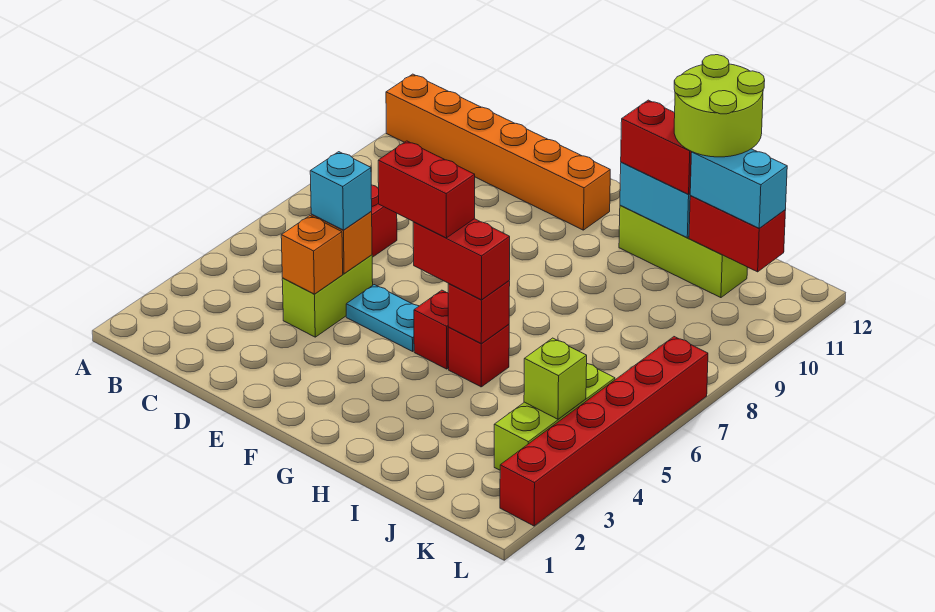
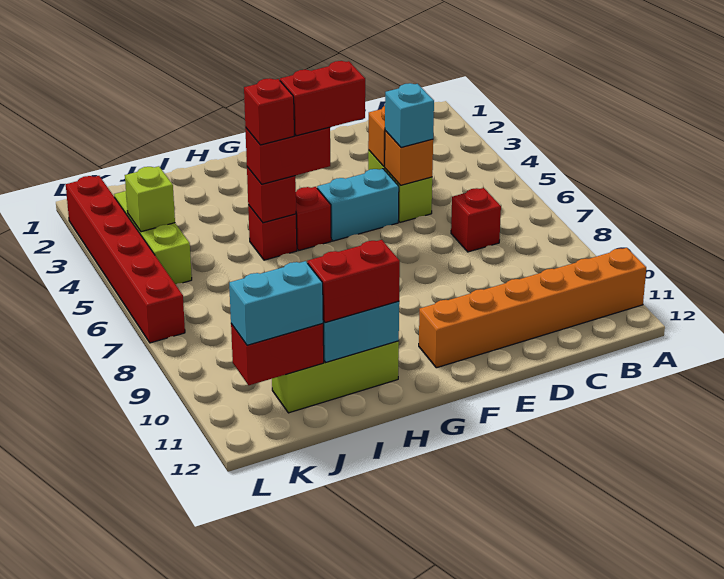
cyan plate E5:F5 level 1 -> cyan brick E5:F5 level 1
none -> red brick H5 level 4
lime round brick I11:J12 level 4 -> none

